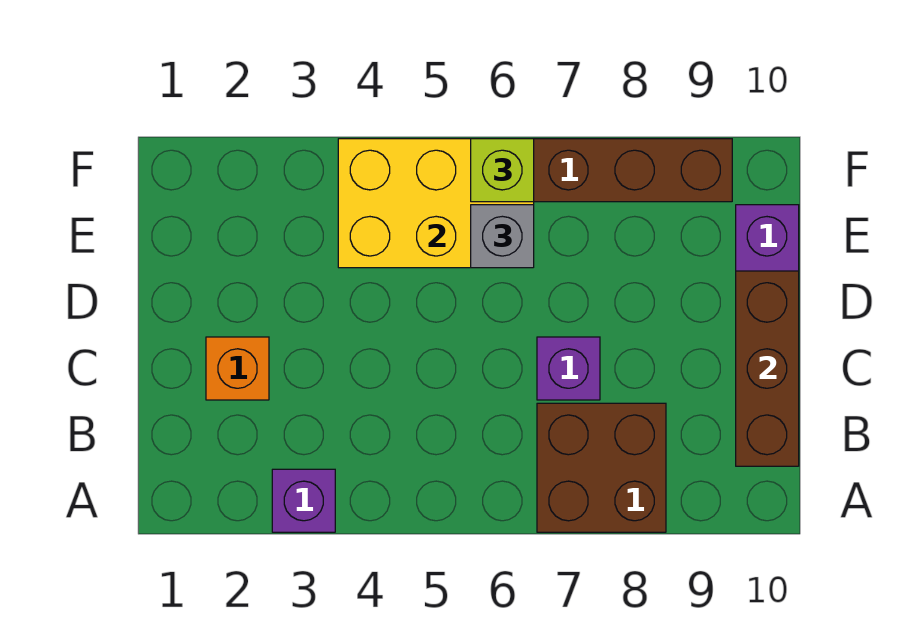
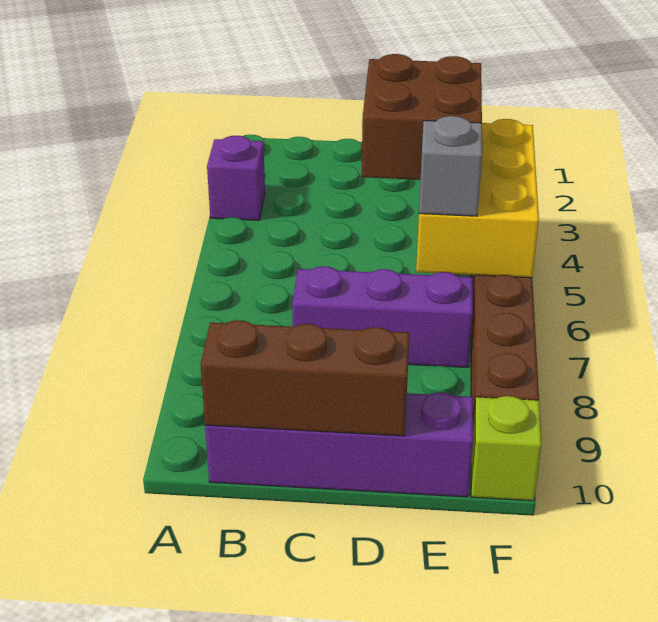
brown brick A7:B8 level 1 -> brown brick D4:E5 level 3
orange brick C2 level 1 -> none
purple brick C7 level 1 -> purple brick C7:E7 level 1
lime brick F6 level 3 -> lime brick F10 level 1

